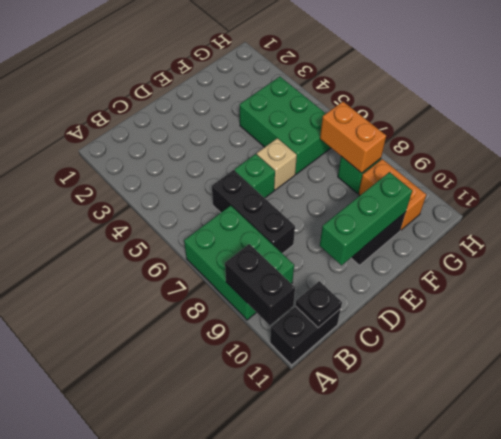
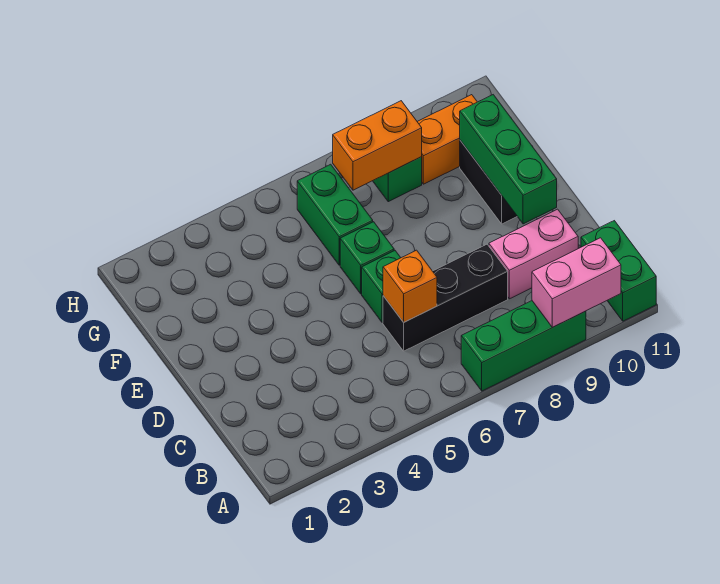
green brick A7:B9 level 1 -> green brick A7:A9 level 1
black brick A9:A10 level 2 -> pink brick A9:A10 level 2
black brick A11:B11 level 1 -> green brick A11:B11 level 1
black plate B11 level 2 -> none
none -> orange brick C6 level 2
none -> pink brick C9:C10 level 1
tan brick E6 level 1 -> green brick E6 level 1
green brick F4:G6 level 1 -> green brick F6:G6 level 1

